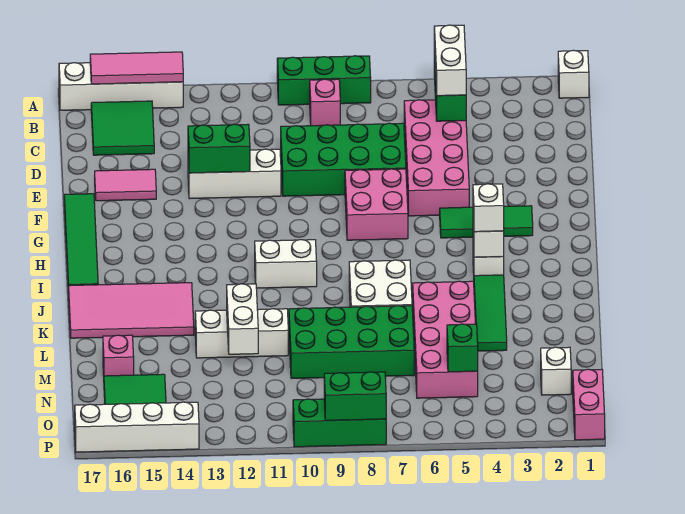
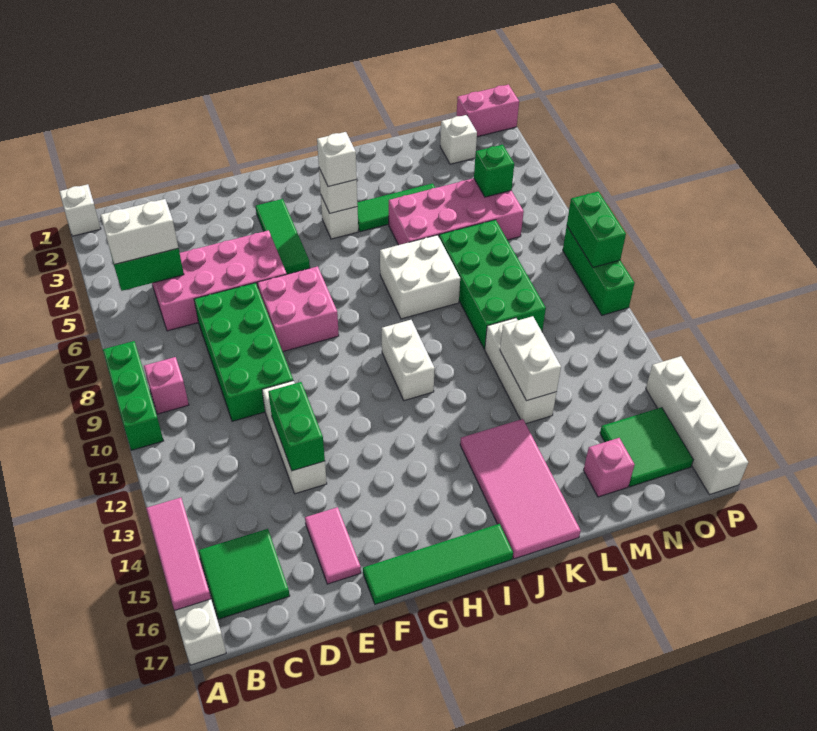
white brick L12:M12 level 2 -> white brick L12:L13 level 2

